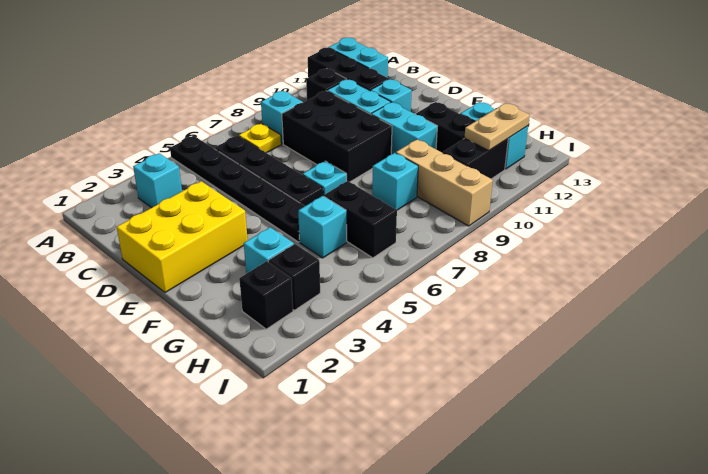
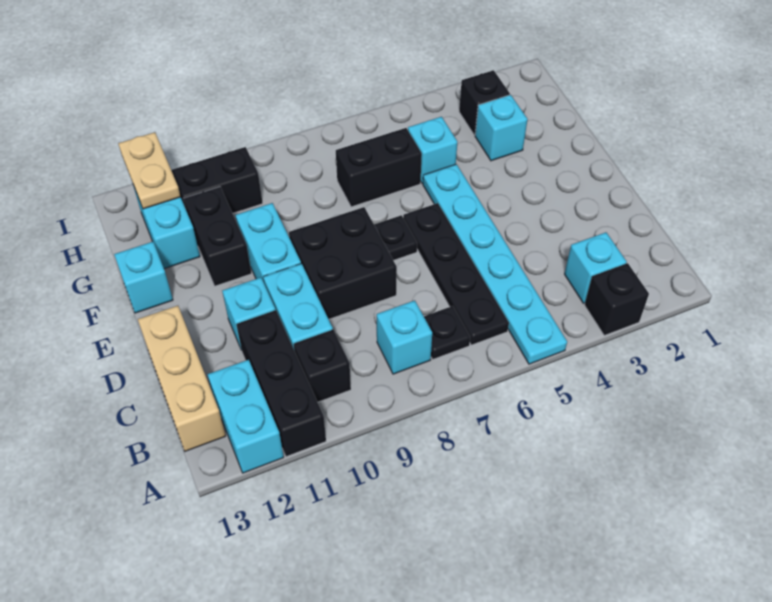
black plate A5:F5 level 1 -> cyan plate A5:F5 level 1
yellow plate B7 level 1 -> black plate B7 level 1
black brick C8:E9 level 1 -> black brick D8:E9 level 1
yellow brick D1:E3 level 1 -> none
cyan plate E7 level 1 -> black plate E7 level 1
black brick G6:H6 level 1 -> black brick G6:G7 level 1
cyan brick G8 level 1 -> cyan brick F13 level 1
tan brick G9:I9 level 1 -> tan brick B13:D13 level 1
black brick H2 level 1 -> black brick A3 level 1
tan plate H11:H12 level 2 -> tan plate H12:I12 level 2

